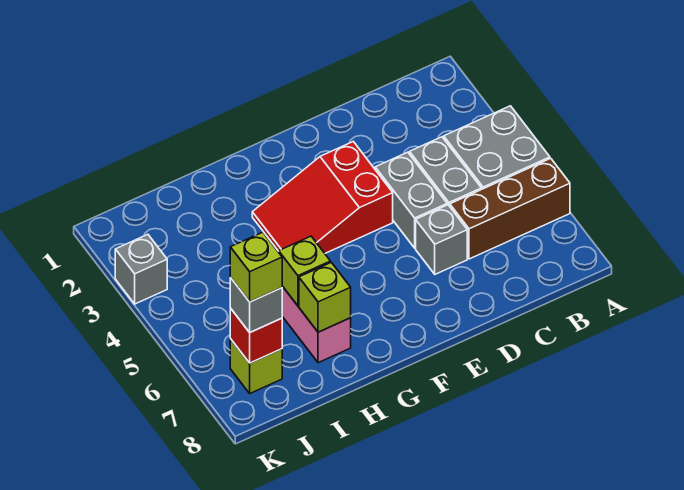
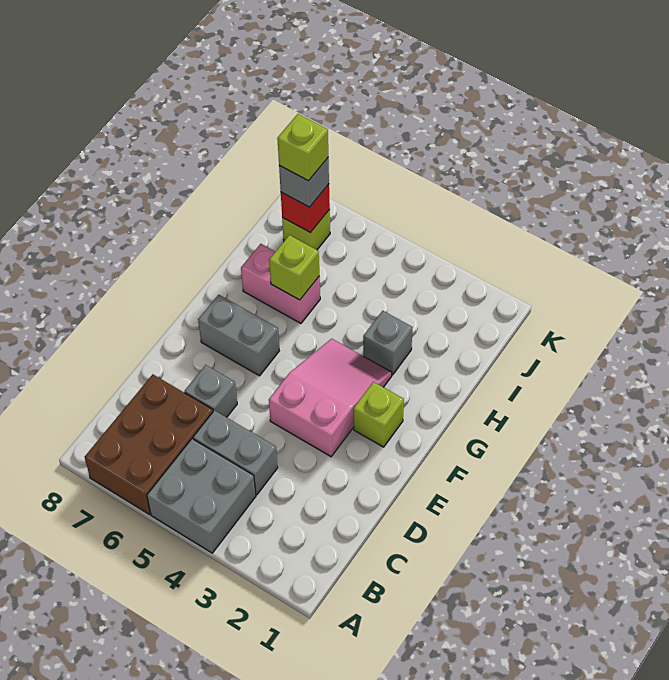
brown brick A6:C6 level 1 -> brown brick A6:C7 level 1
grey brick D4:D5 level 1 -> grey brick F6:F7 level 1
red slope E3:G4 level 1 top E -> pink slope E3:G4 level 1 top E
lime brick H7 level 2 -> lime brick F2 level 1
grey brick K3 level 1 -> grey brick H3 level 1

